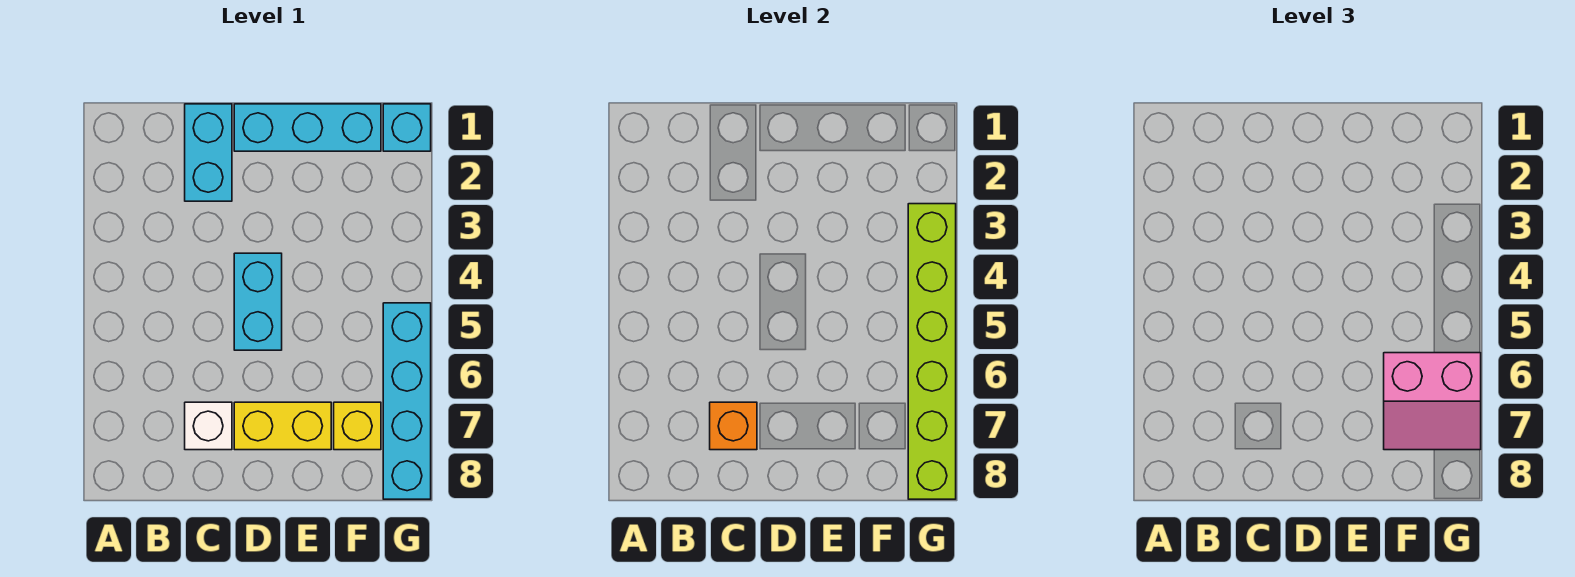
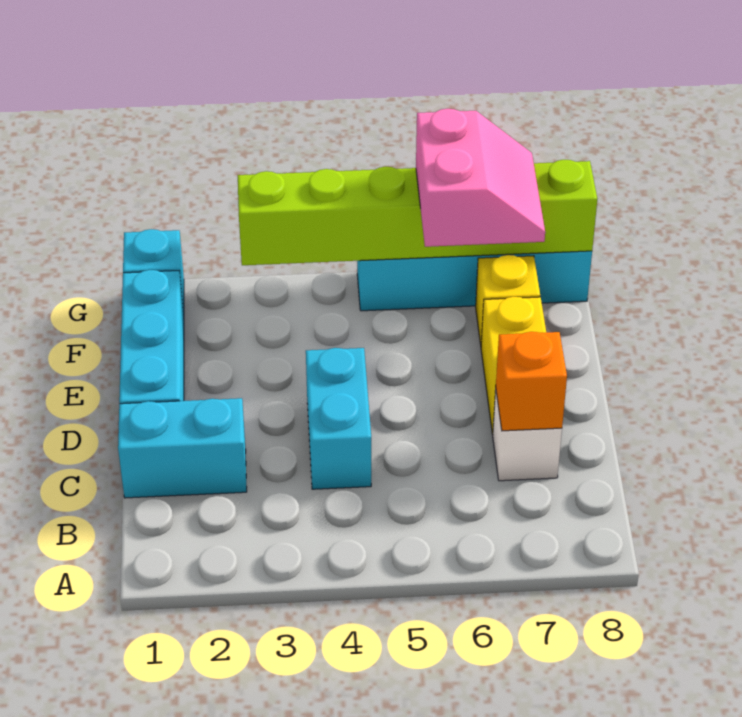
cyan brick D4:D5 level 1 -> cyan brick C4:D4 level 1

